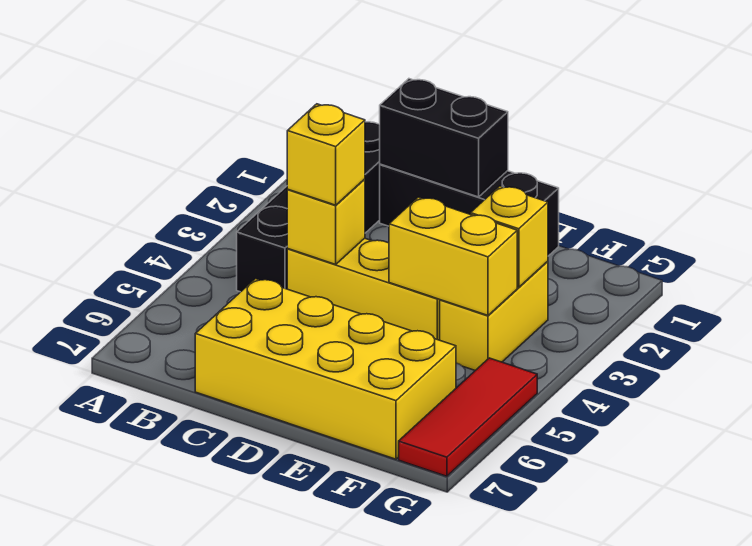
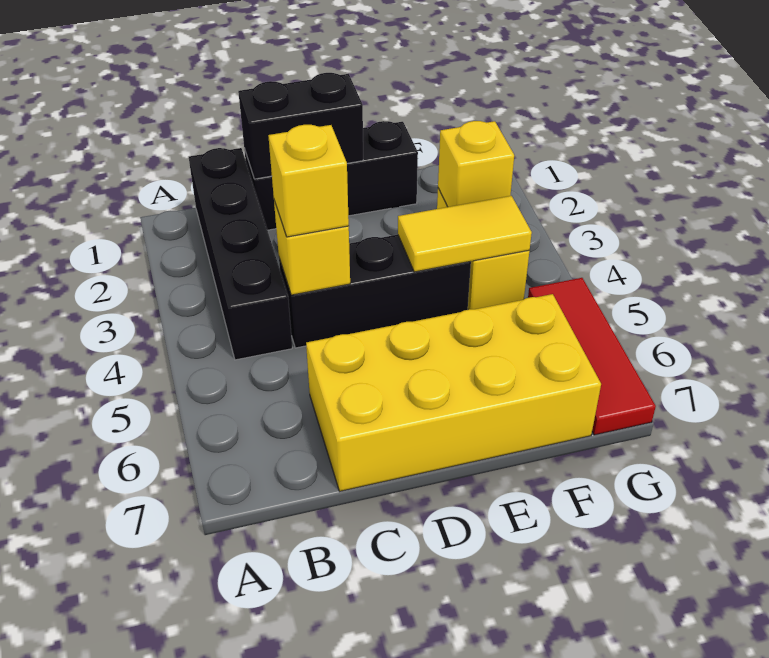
yellow brick C4:E4 level 1 -> black brick C4:E4 level 1
yellow brick E4:F4 level 2 -> yellow tile E4:F4 level 2

